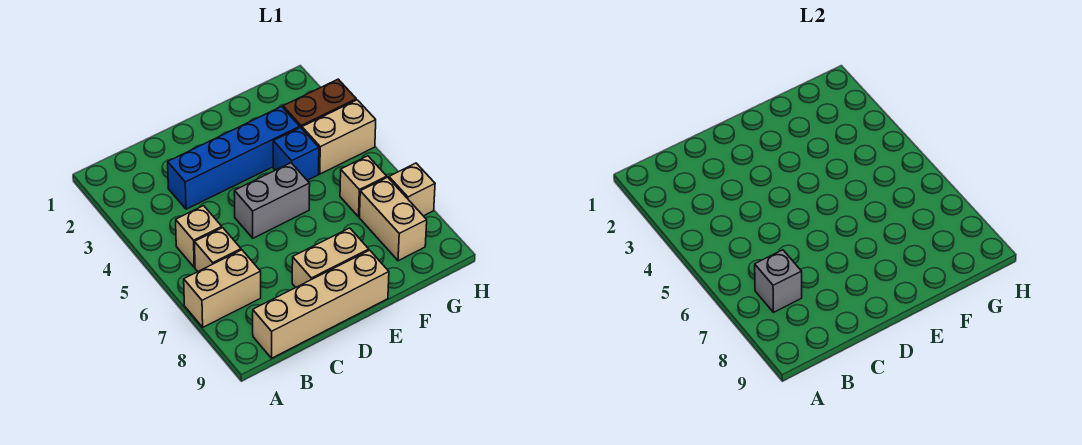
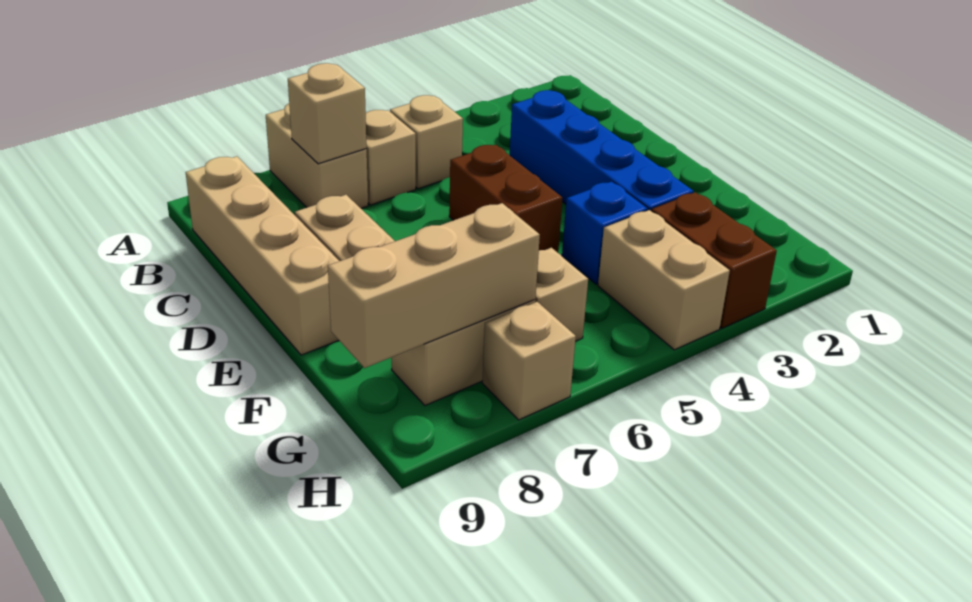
grey brick B7 level 2 -> tan brick B7 level 2
grey brick D5:E5 level 1 -> brown brick D5:E5 level 1
none -> tan brick G7:G9 level 2

